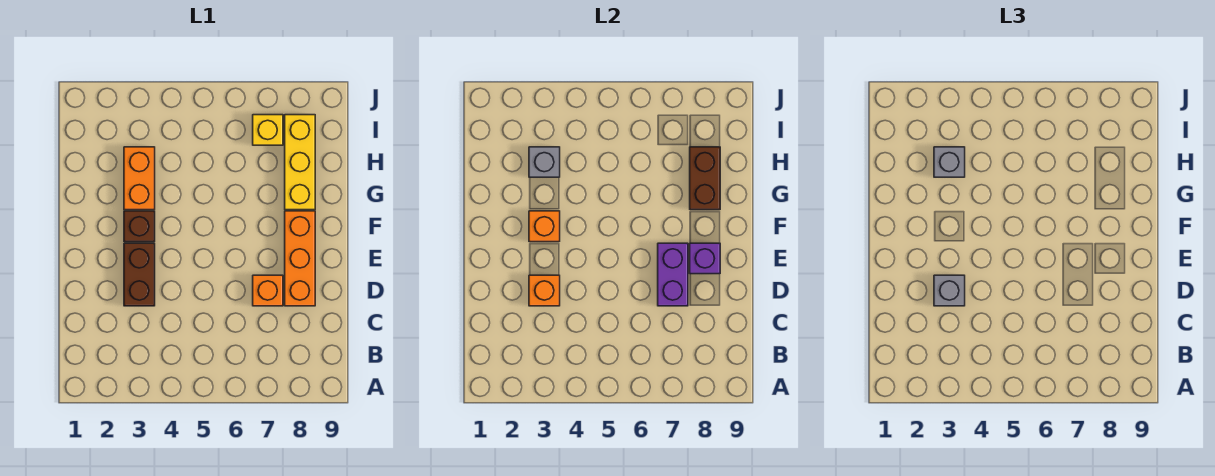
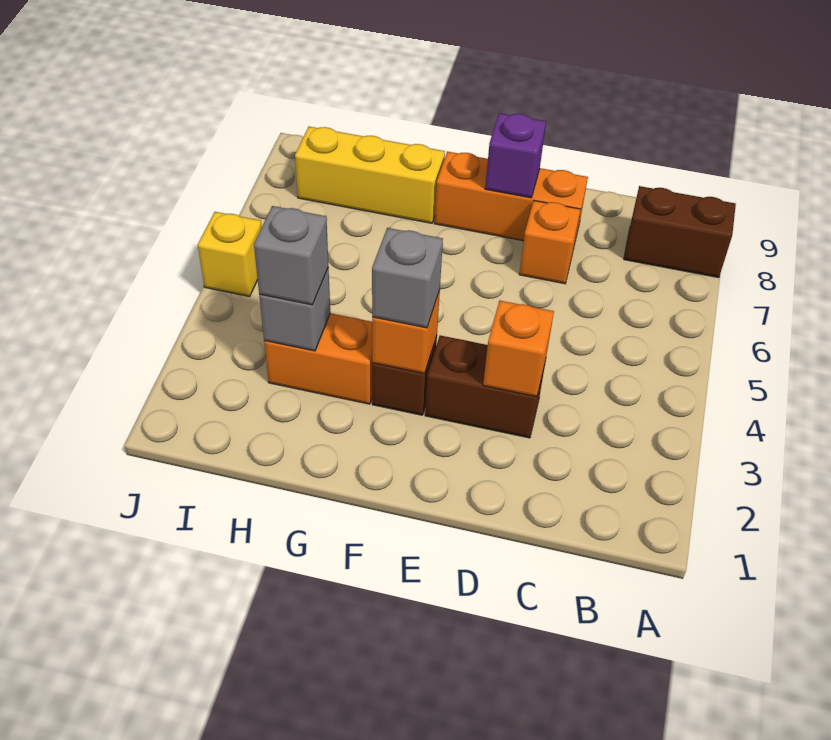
grey brick D3 level 3 -> grey brick F3 level 3
purple brick D7:E7 level 2 -> none
brown brick G8:H8 level 2 -> brown brick A8:B8 level 1
yellow brick I7 level 1 -> yellow brick J5 level 1

